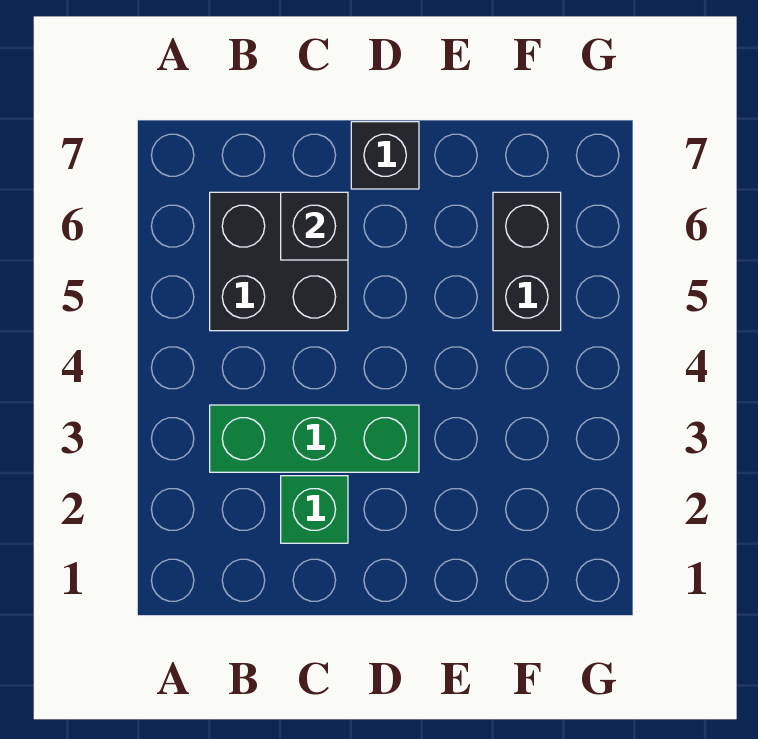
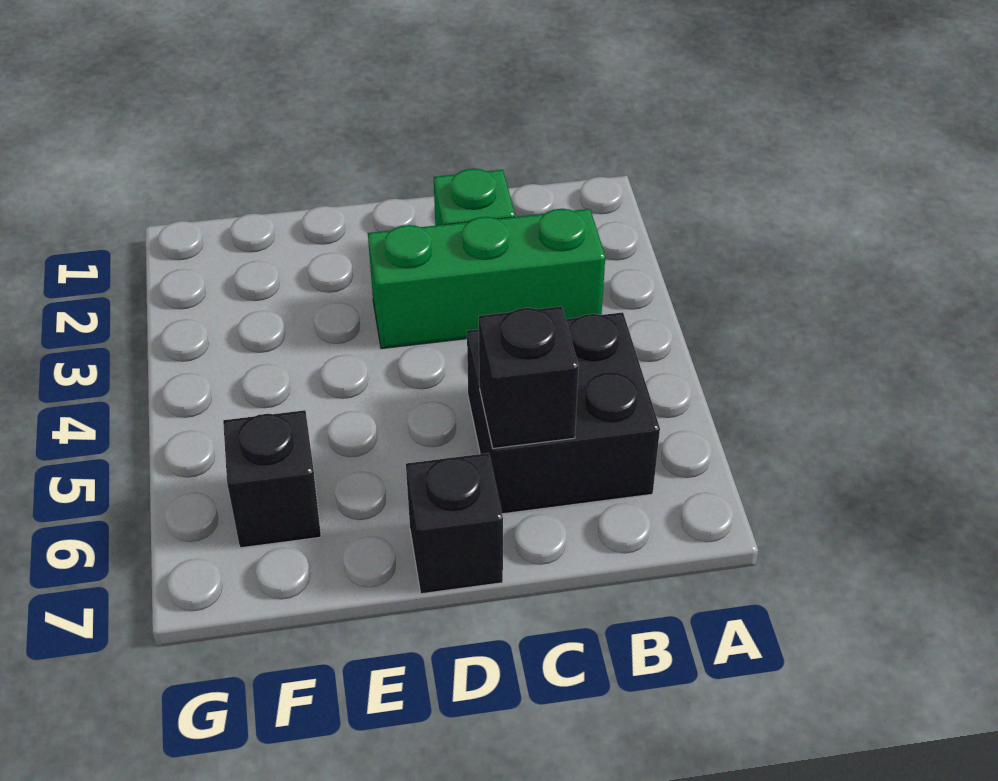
black brick F5:F6 level 1 -> black brick F6 level 1

